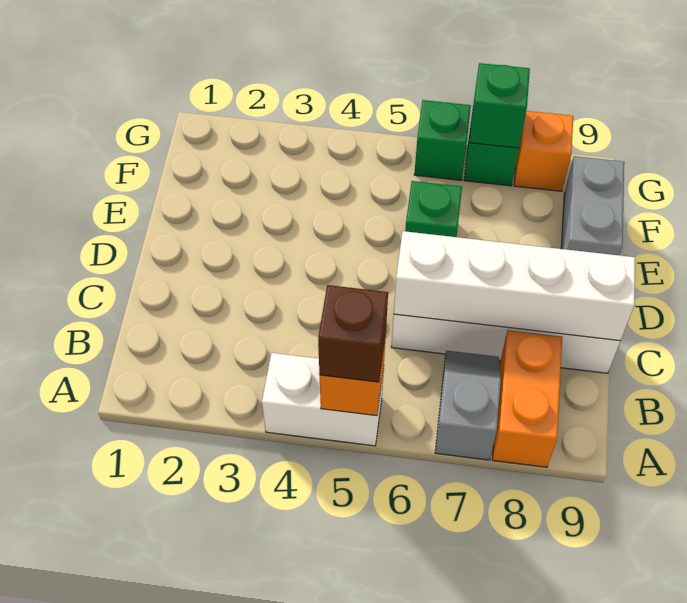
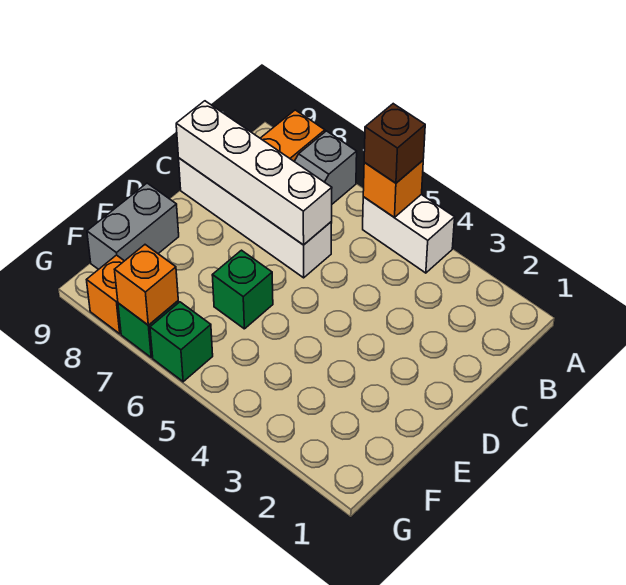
green brick G7 level 2 -> orange brick G7 level 2

